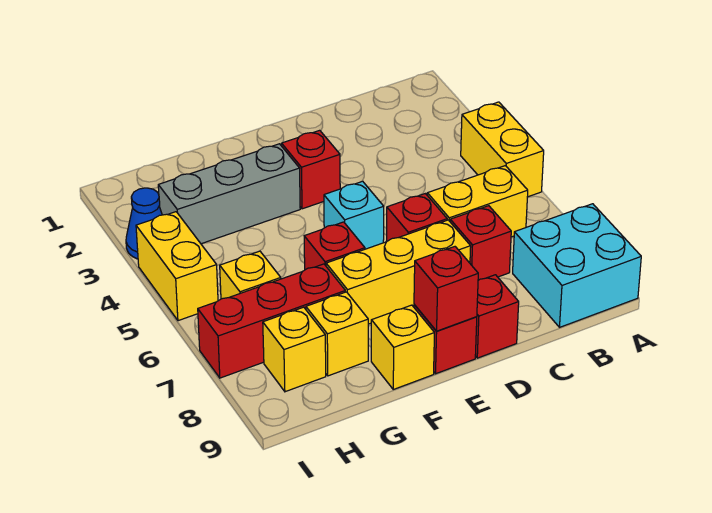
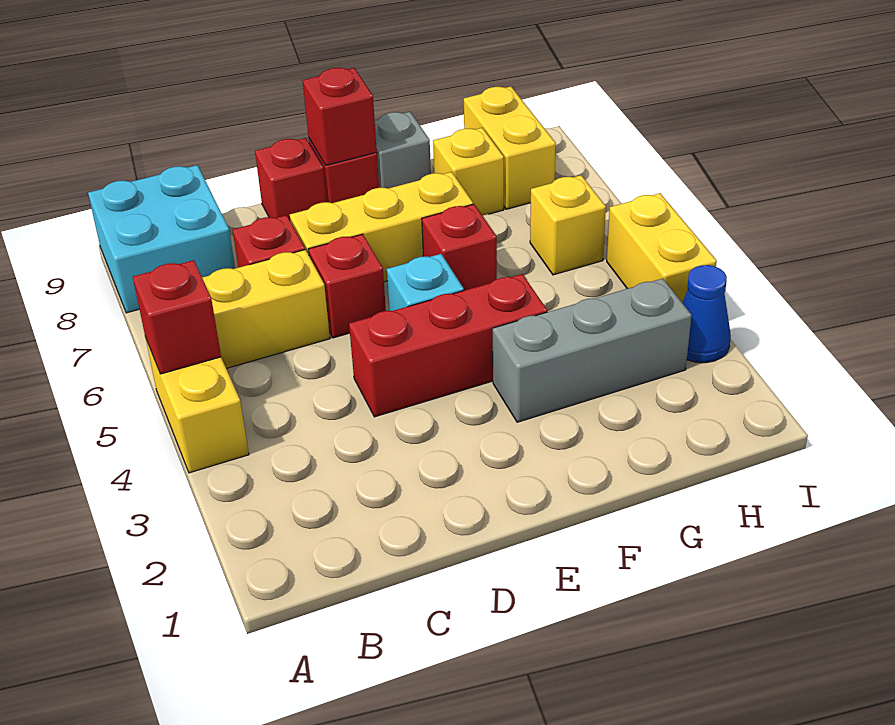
red brick E3 level 1 -> red brick A5 level 2
yellow brick F9 level 1 -> grey brick F9 level 1
red brick G7:I7 level 1 -> red brick D4:F4 level 1
yellow brick H8 level 1 -> yellow brick H8:H9 level 1

